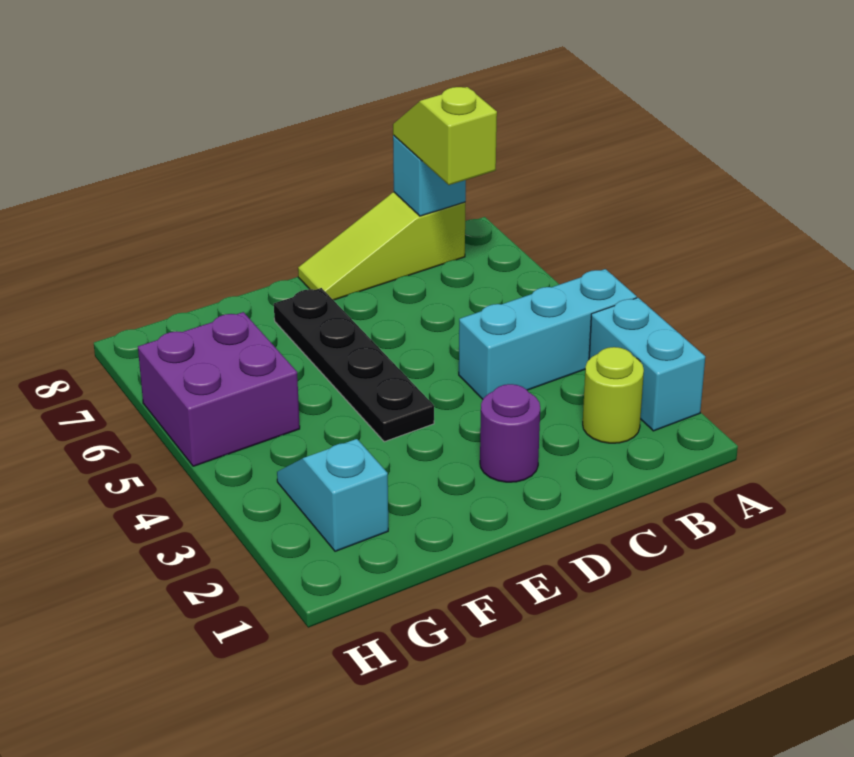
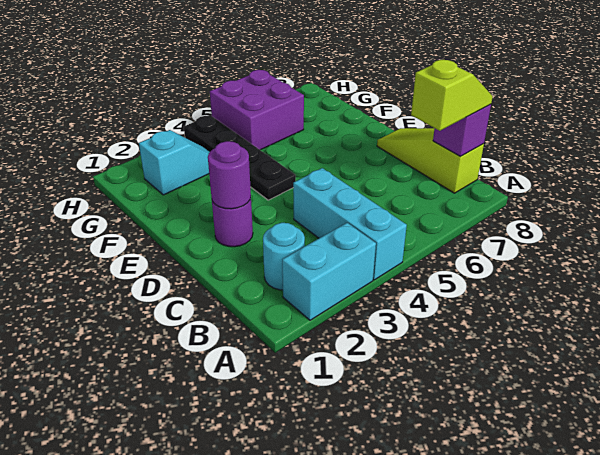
lime round brick B2 level 1 -> cyan round brick B2 level 1
cyan brick B8 level 2 -> purple brick B8 level 2
none -> purple round brick D2 level 2
black plate E4:E7 level 1 -> black plate E4:H4 level 1

